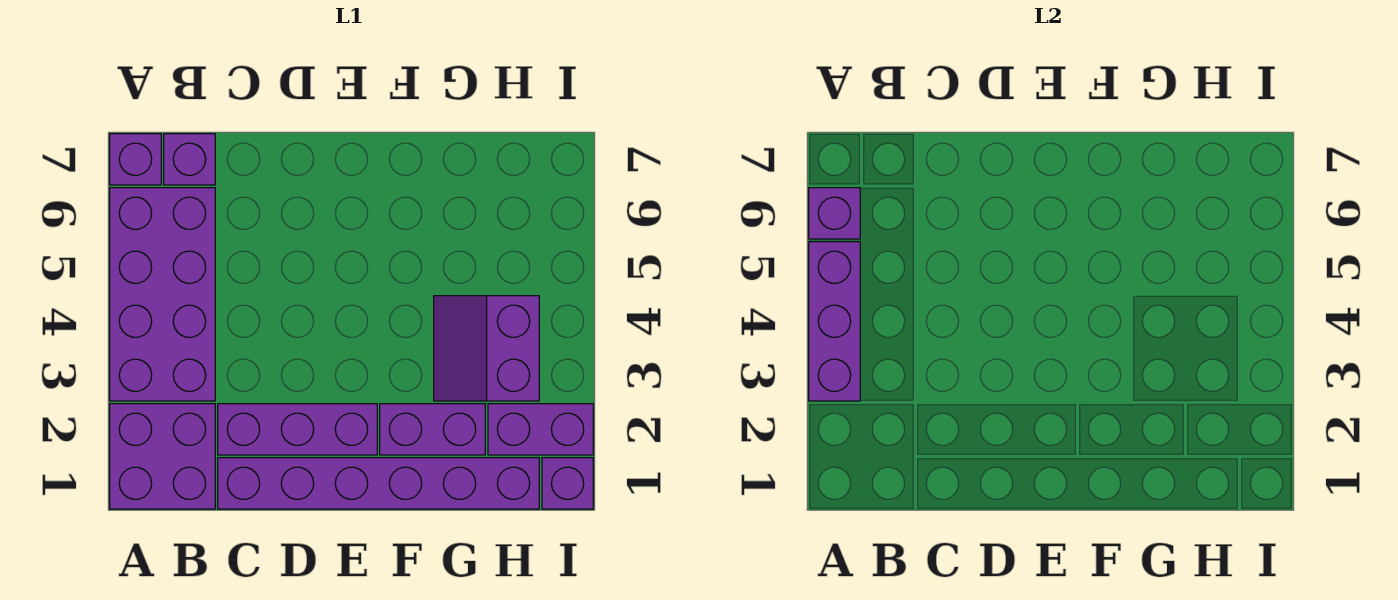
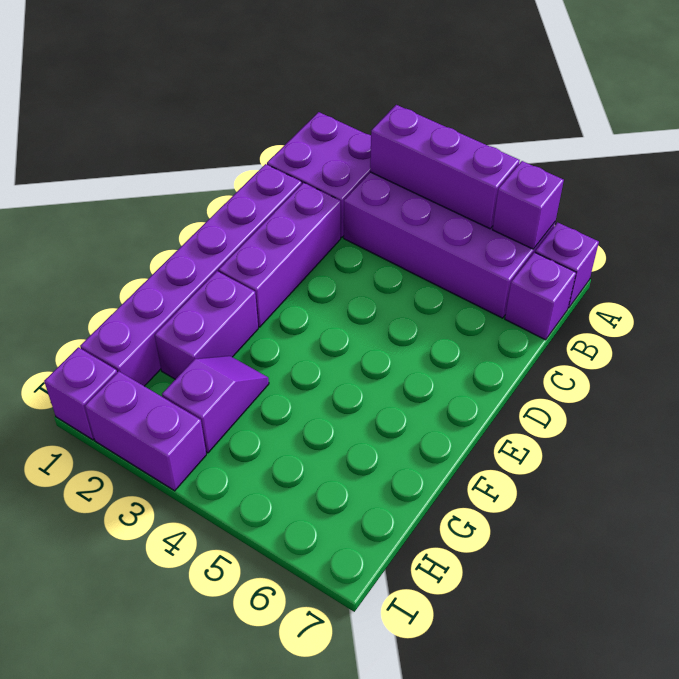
purple slope G3:H4 level 1 top H -> purple slope G3:H3 level 1 top H
purple brick H2:I2 level 1 -> purple brick I2:I3 level 1

